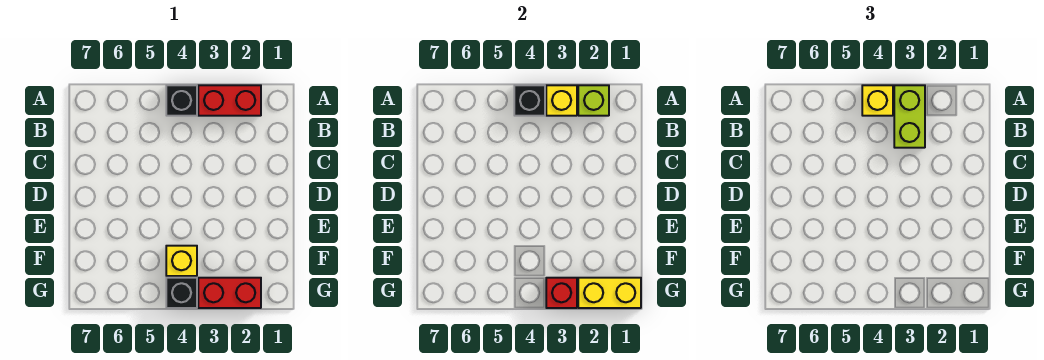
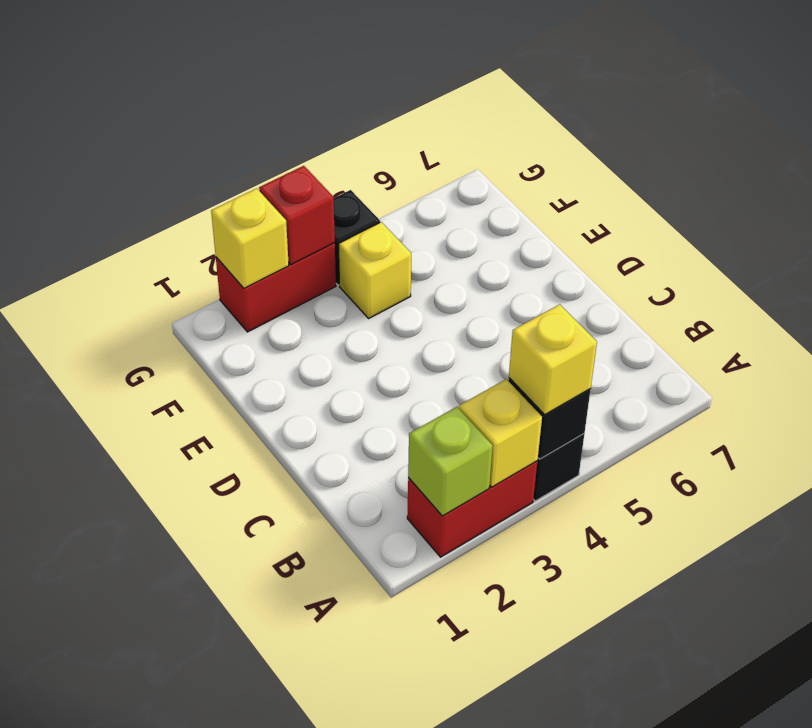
lime brick A3:B3 level 3 -> none
yellow brick G1:G2 level 2 -> yellow brick G2 level 2

